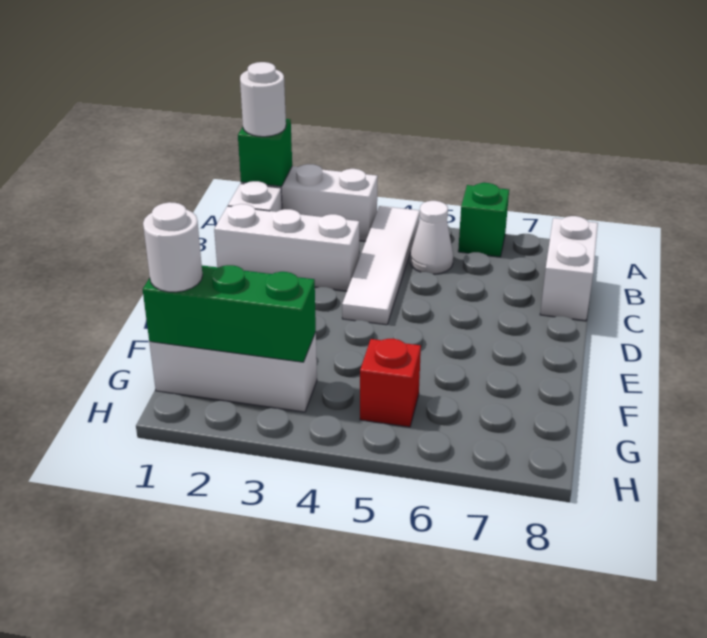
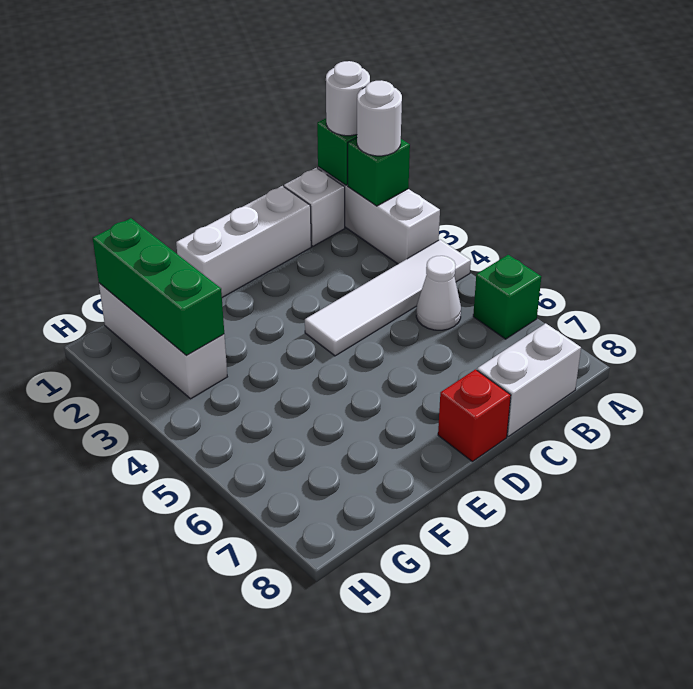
none -> green brick A2 level 2
white brick C1:C3 level 1 -> white brick C1:E1 level 1
white round brick G1 level 3 -> white round brick A2 level 3
red brick G5 level 1 -> red brick D8 level 1

